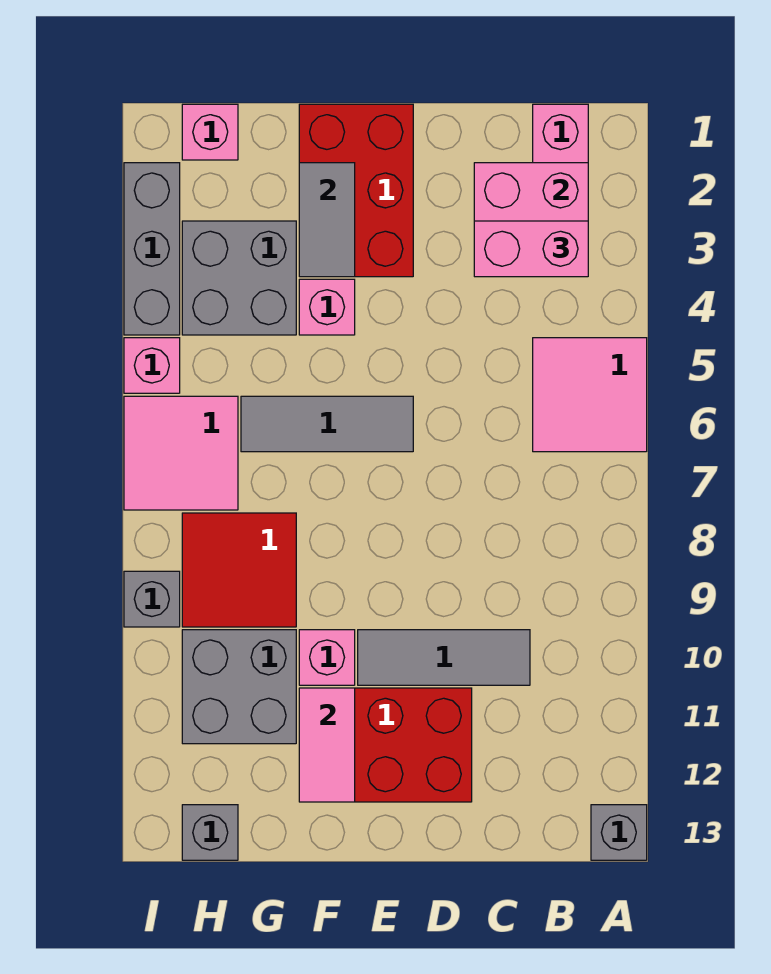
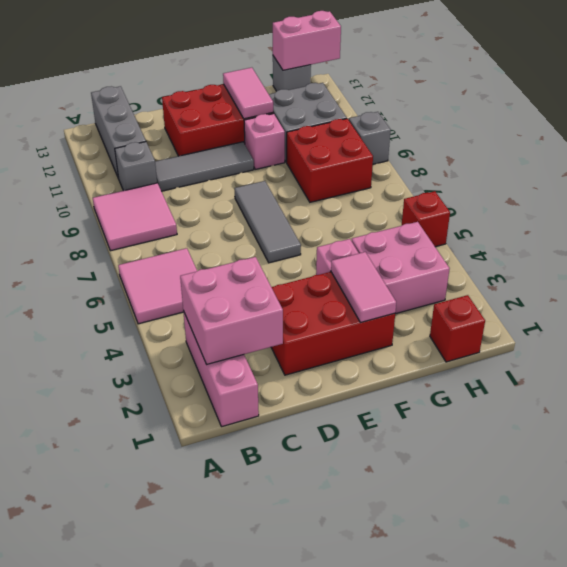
grey brick A13 level 1 -> grey brick B10 level 1
pink brick B3:C3 level 3 -> pink brick H13:I13 level 2
red brick E1:F3 level 1 -> red brick D2:F3 level 1
grey tile E6:G6 level 1 -> grey tile E6:E8 level 1
grey tile F2:F3 level 2 -> pink tile F2:F3 level 2
grey brick G3:H4 level 1 -> pink brick G3:H4 level 1
red tile G8:H9 level 1 -> red brick G8:H9 level 1
pink brick H1 level 1 -> red brick H1 level 1
pink tile H6:I7 level 1 -> pink tile A8:B9 level 1
grey brick I2:I4 level 1 -> grey brick B11:B13 level 1
pink brick I5 level 1 -> red brick I5 level 1

